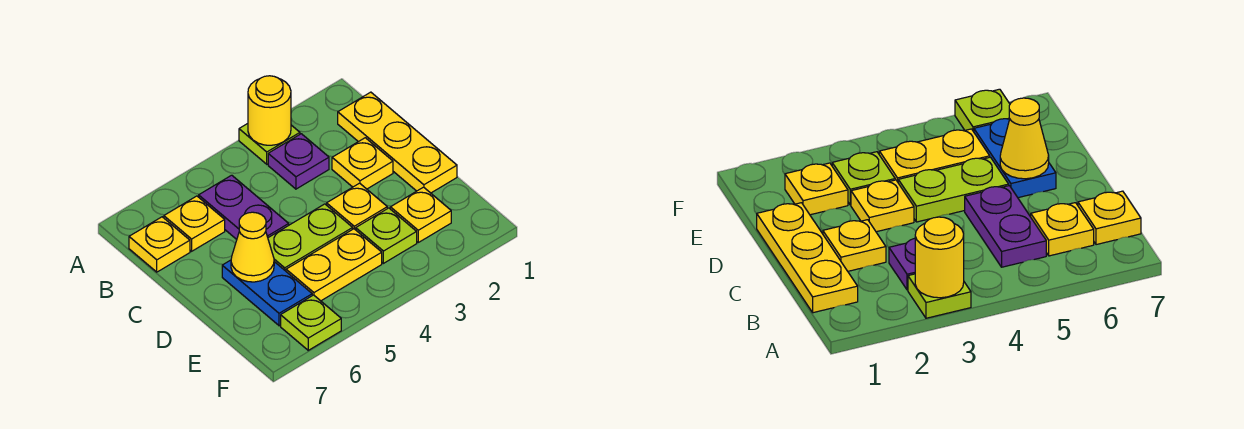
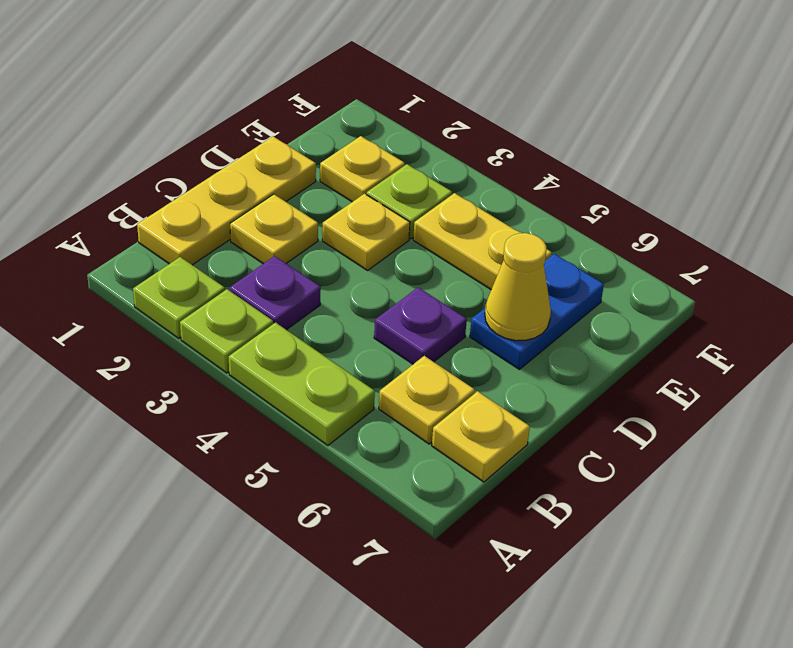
yellow round brick A3 level 2 -> none
purple plate B5:C5 level 1 -> purple plate C5 level 1
lime plate D4:D5 level 1 -> lime plate A4:A5 level 1
lime plate F6 level 1 -> lime plate A2 level 1

